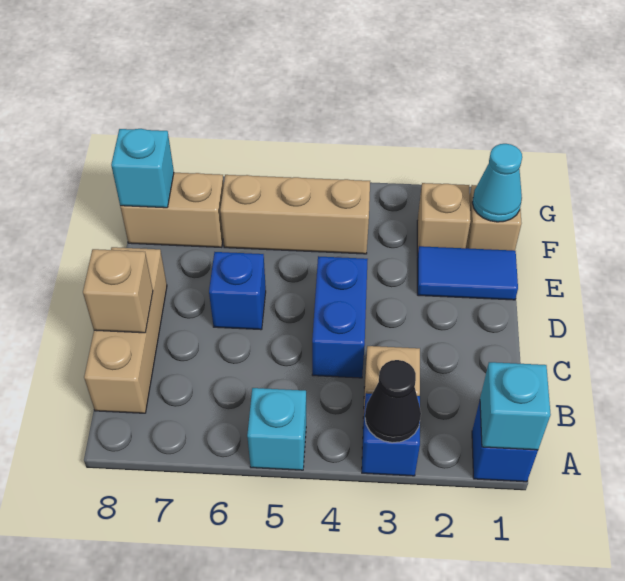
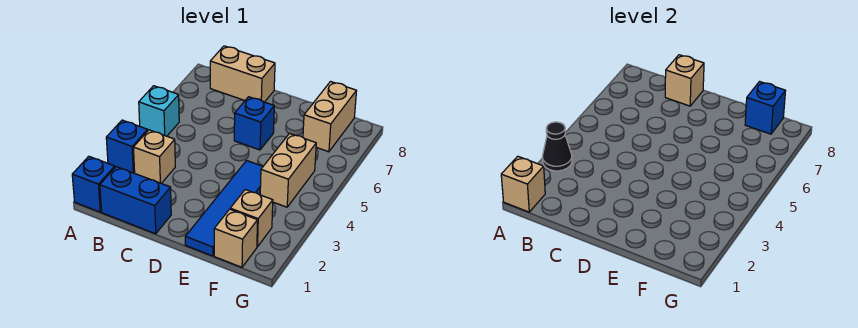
cyan brick A1 level 2 -> tan brick A1 level 2
tan brick B8:D8 level 1 -> tan brick B8:C8 level 1
blue brick C4:D4 level 1 -> blue brick B1:C1 level 1
blue tile E1:E2 level 1 -> blue tile E1:E4 level 1
cyan cone F1 level 2 -> none
tan brick F4:F6 level 1 -> tan brick F4:F5 level 1
cyan brick F8 level 2 -> blue brick F8 level 2

